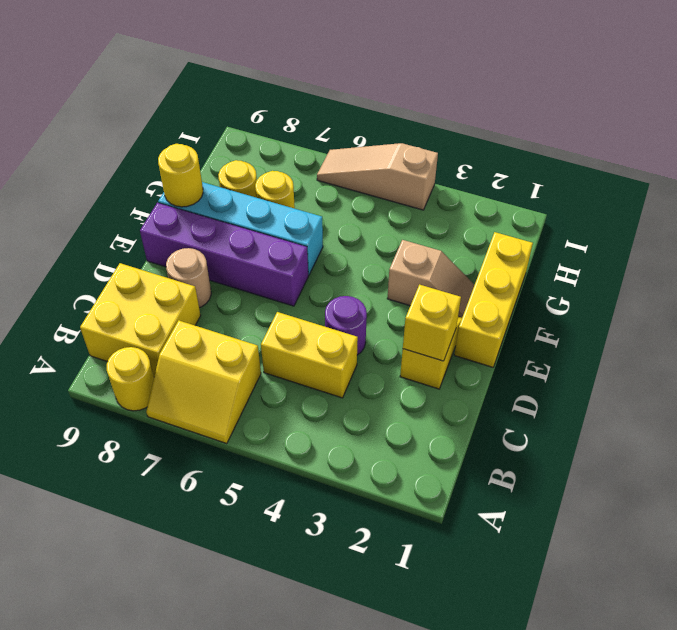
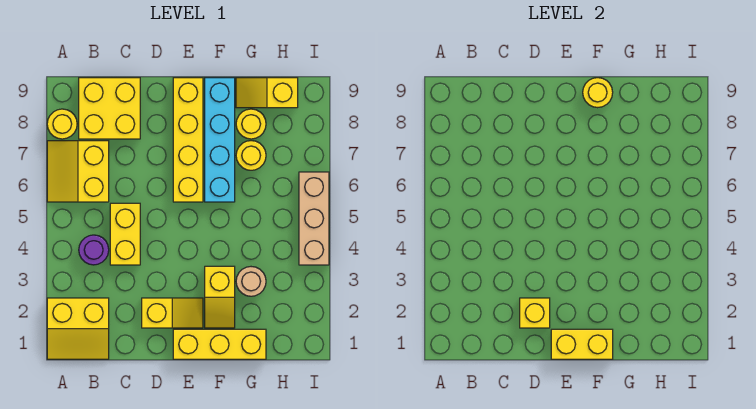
none -> yellow slope A1:B2 level 1 top 2
purple round brick D4 level 1 -> purple round brick B4 level 1
tan round brick D8 level 1 -> tan round brick G3 level 1
none -> yellow brick E1:F1 level 2
purple brick E6:E9 level 1 -> yellow brick E6:E9 level 1
tan slope F2:F3 level 1 top 3 -> yellow slope F2:F3 level 1 top 3
none -> yellow slope G9:H9 level 1 top H
tan slope I4:I6 level 1 top 4 -> tan brick I4:I6 level 1

